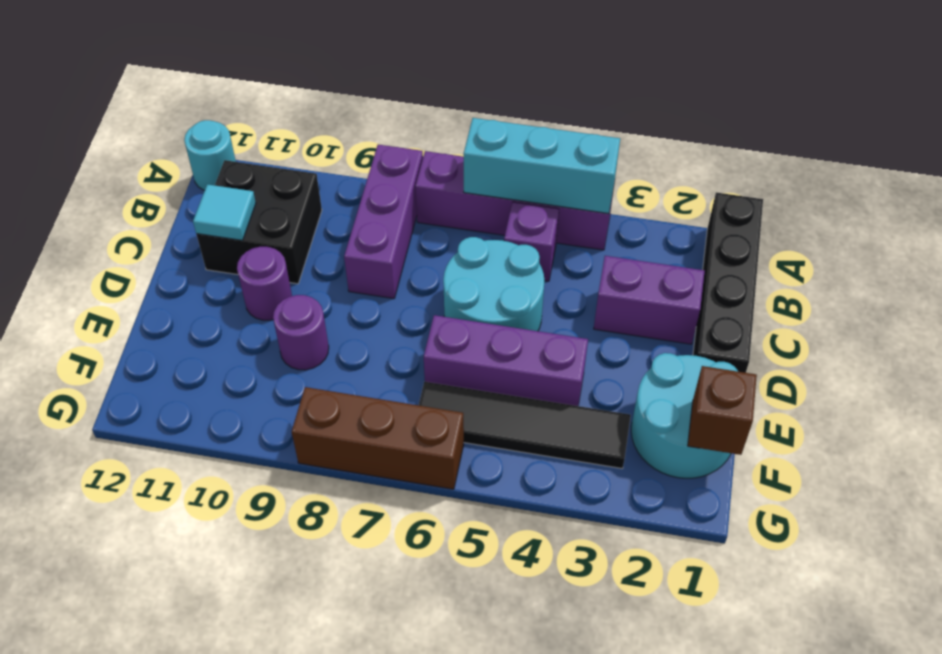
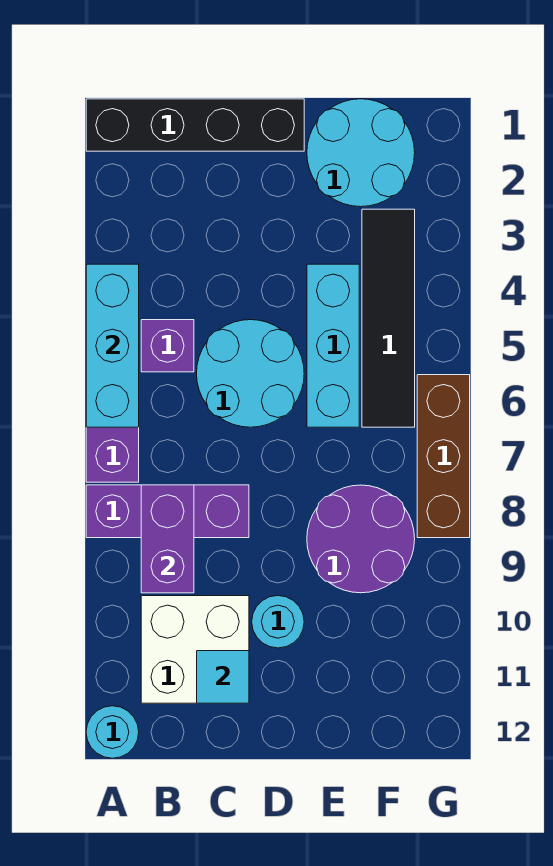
black brick B10:C11 level 1 -> white brick B10:C11 level 1
purple brick C2:C3 level 1 -> purple brick B8:B9 level 2
purple round brick D10 level 1 -> cyan round brick D10 level 1
purple brick E4:E6 level 1 -> cyan brick E4:E6 level 1
purple round brick E9 level 1 -> purple round brick E8:F9 level 1
brown brick F1 level 2 -> none

